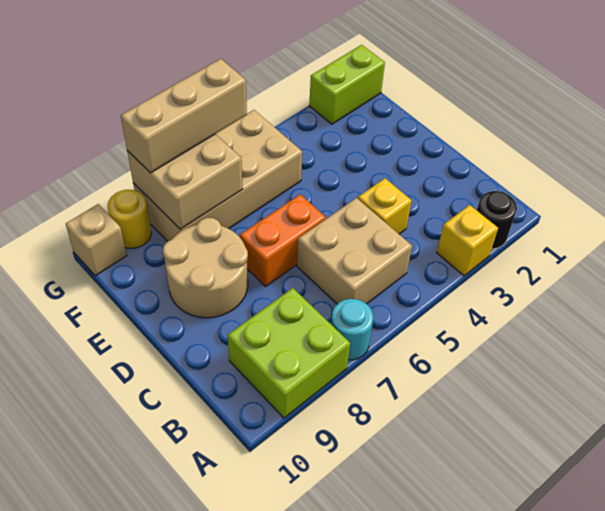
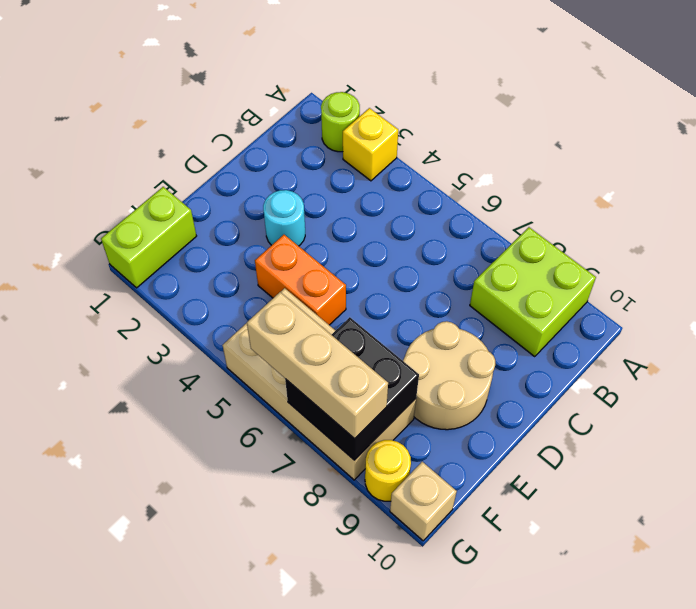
black round brick A2 level 1 -> lime round brick A2 level 1
cyan round brick A7 level 1 -> cyan round brick D3 level 1
tan brick B5:C6 level 1 -> none
yellow brick C4 level 1 -> none
orange brick D6:D7 level 1 -> orange brick E4:E5 level 1
tan brick F7:G8 level 2 -> black brick F7:G8 level 2
lime brick G1:G2 level 1 -> lime brick F1:G1 level 1

